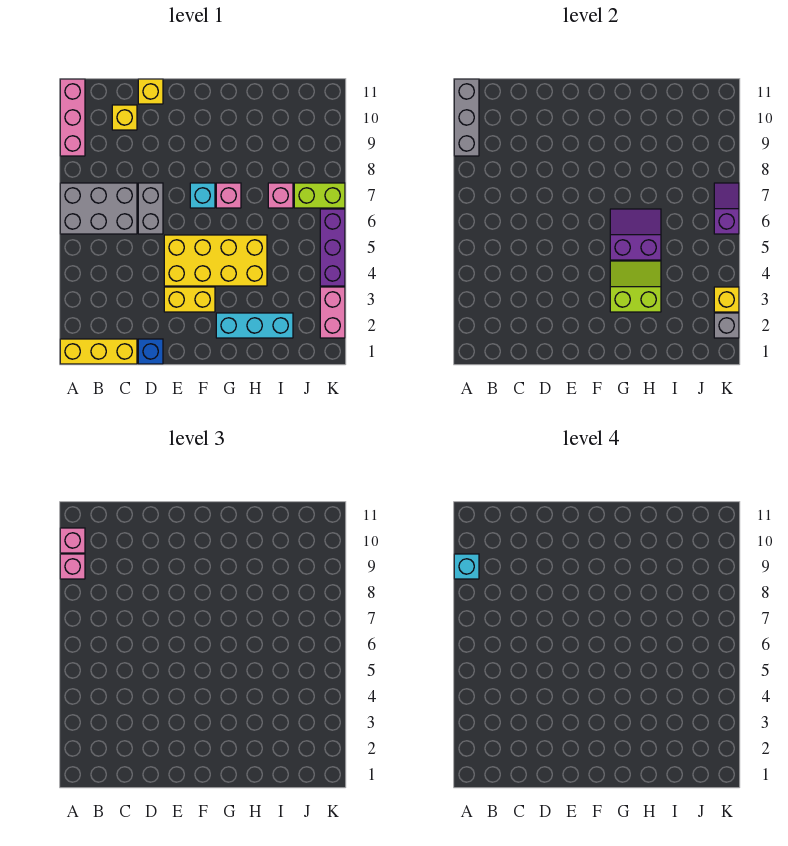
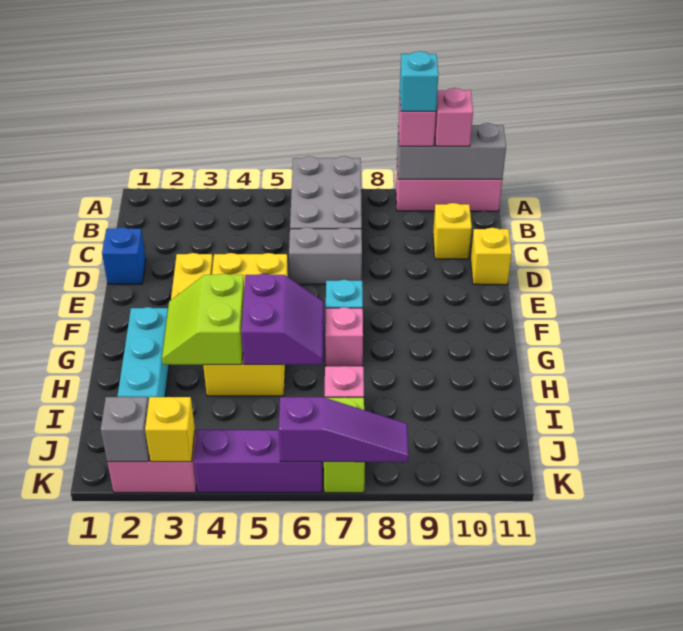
yellow brick A1:C1 level 1 -> none
lime slope G3:H4 level 2 top 3 -> lime slope G3:H4 level 2 top 4
purple slope K6:K7 level 2 top 6 -> purple slope K6:K8 level 2 top 6

